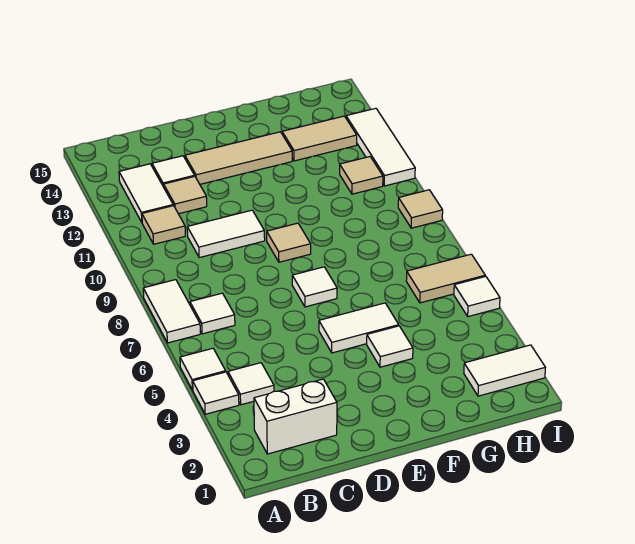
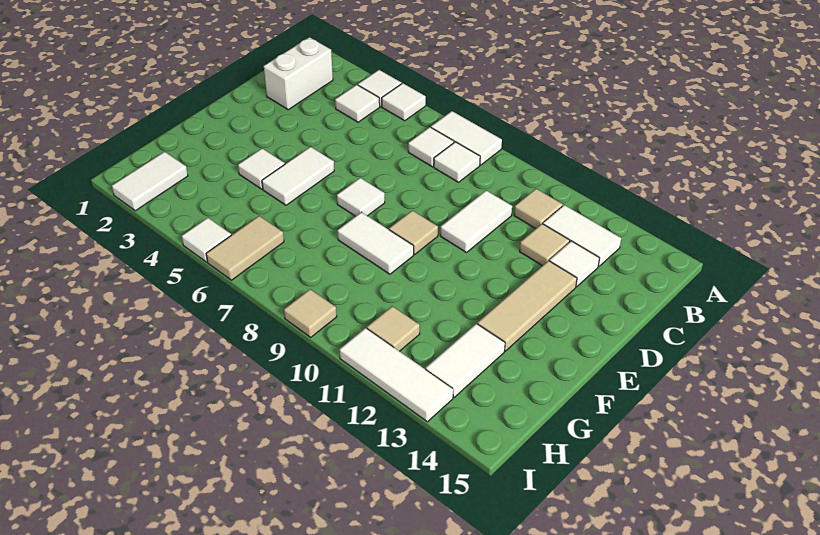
none -> white tile B8 level 1
none -> white tile F8:F9 level 1
tan tile G13:H13 level 1 -> white tile G13:H13 level 1

